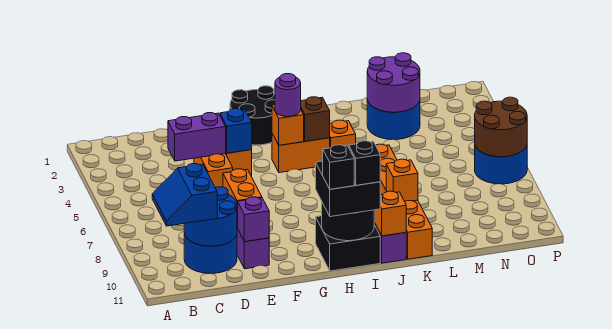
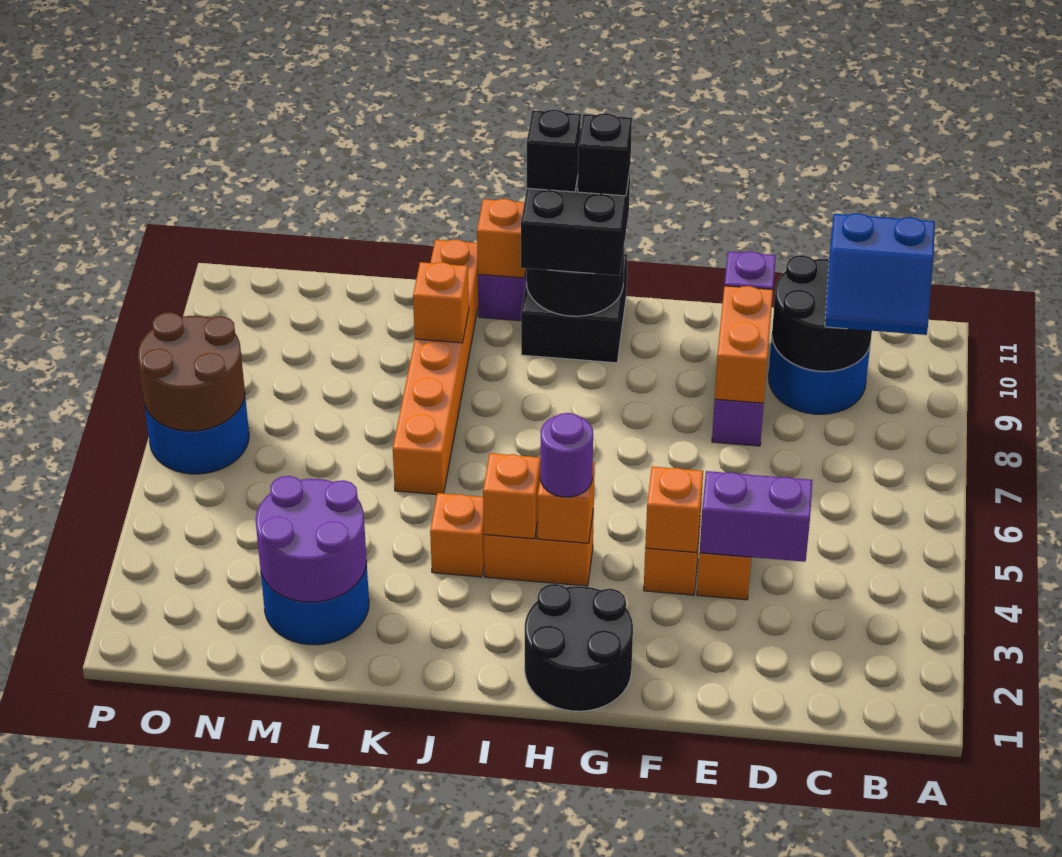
blue slope B9:C10 level 3 top C -> blue slope B9:C10 level 3 top 10
blue round brick C9:D10 level 2 -> black round brick C9:D10 level 2
blue brick F4 level 2 -> orange brick F4 level 2
brown brick I4 level 2 -> orange brick I4 level 2

